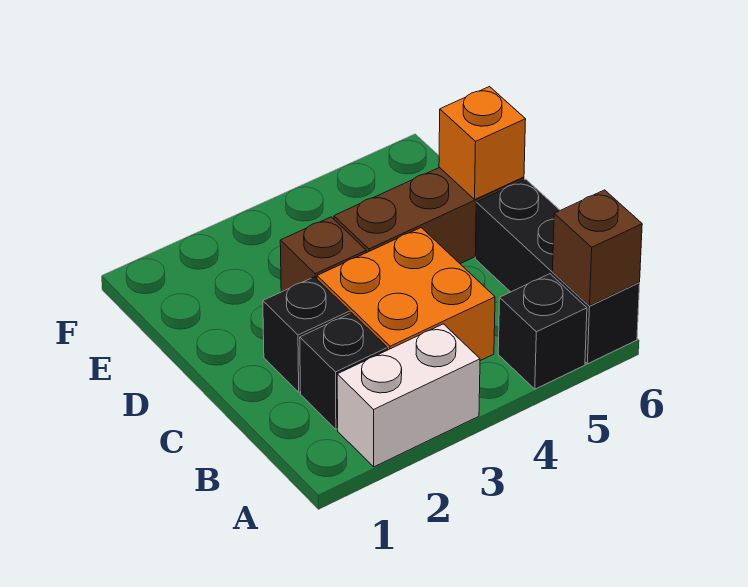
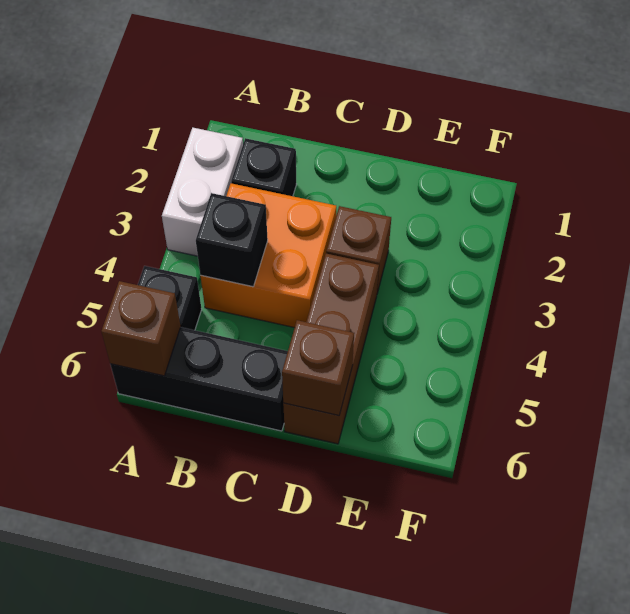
black brick C2 level 1 -> black brick B4 level 2
orange brick D6 level 2 -> brown brick D6 level 2

